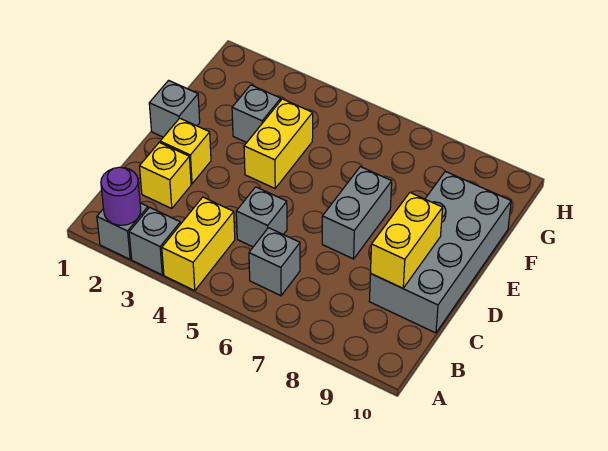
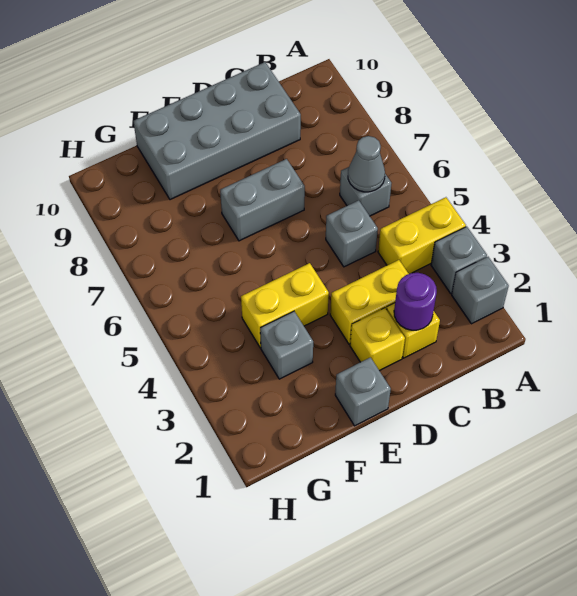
purple round brick A2 level 2 -> purple round brick C2 level 2
none -> grey cone B6 level 2
yellow brick C9:D9 level 2 -> yellow brick C3:D3 level 1

